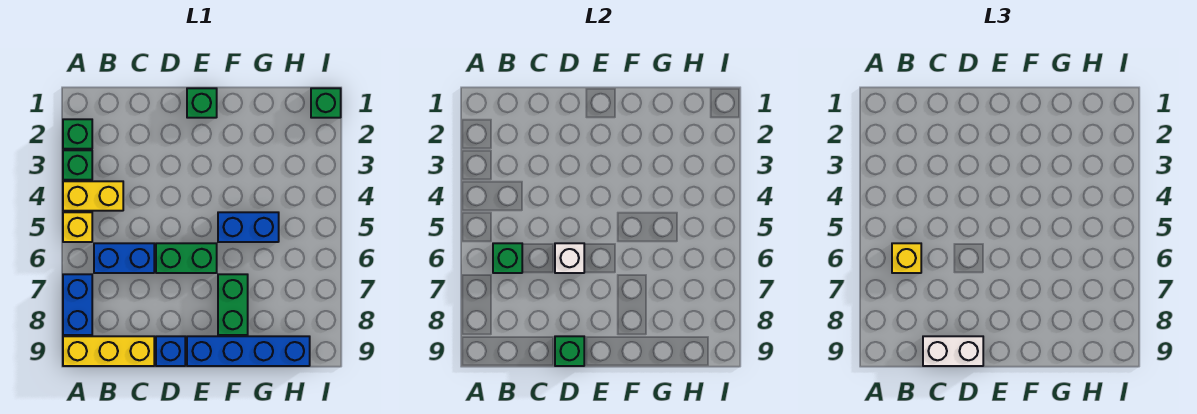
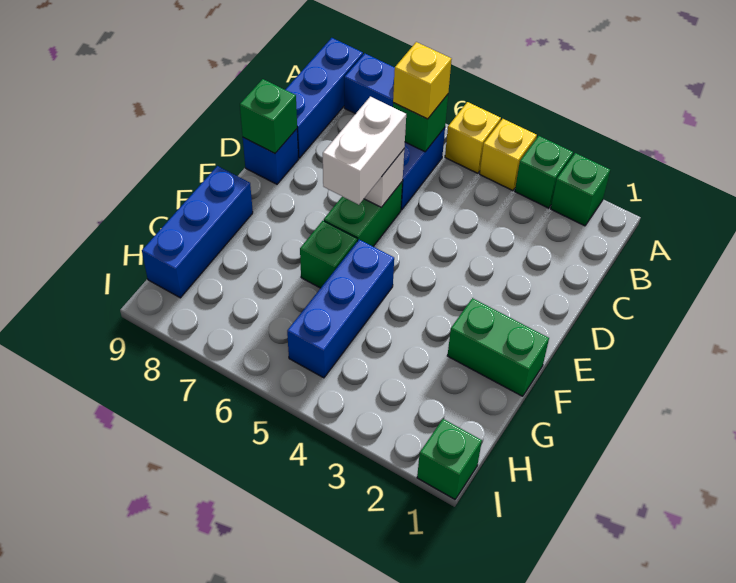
yellow brick A4:B4 level 1 -> yellow brick A4 level 1
yellow brick A9:C9 level 1 -> blue brick A9:C9 level 1
white brick C9:D9 level 3 -> white brick D6:E6 level 3
green brick E1 level 1 -> green brick F6 level 1
blue brick E9:H9 level 1 -> blue brick F9:H9 level 1
blue brick F5:G5 level 1 -> blue brick F5:H5 level 1
green brick F7:F8 level 1 -> green brick F1:F2 level 1

